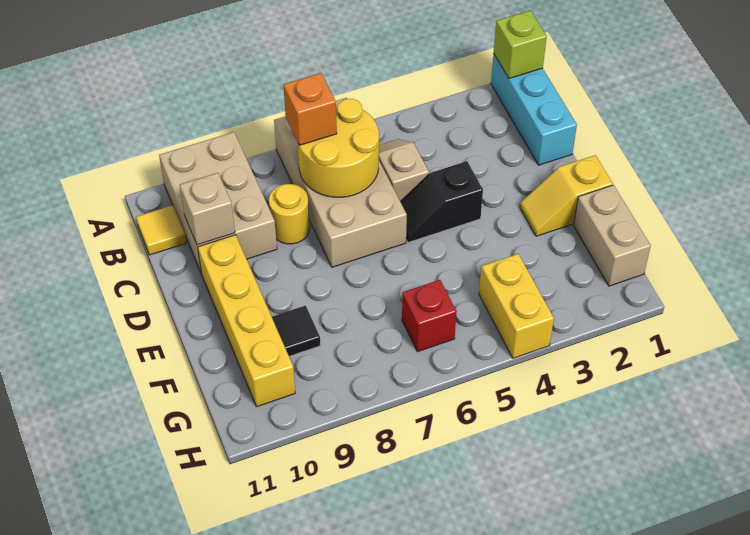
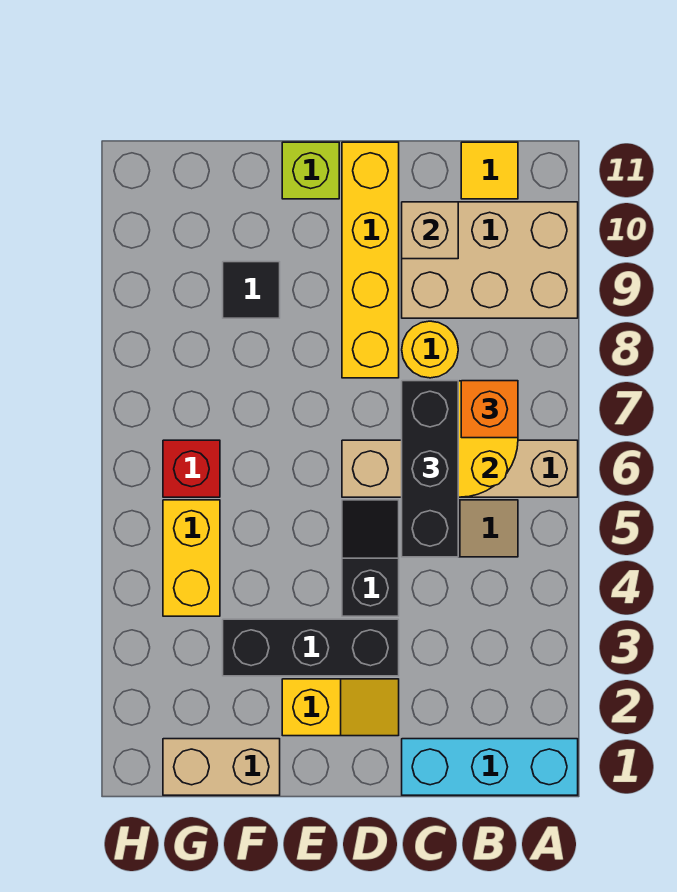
lime brick A1 level 2 -> lime brick E11 level 1
tan brick A6:D7 level 1 -> tan brick A6:D6 level 1
none -> black brick C5:C7 level 3
none -> black brick D3:F3 level 1
yellow brick D10:G10 level 1 -> yellow brick D8:D11 level 1
yellow slope E1:E2 level 1 top 1 -> yellow slope D2:E2 level 1 top E
yellow brick G4:H4 level 1 -> yellow brick G4:G5 level 1

